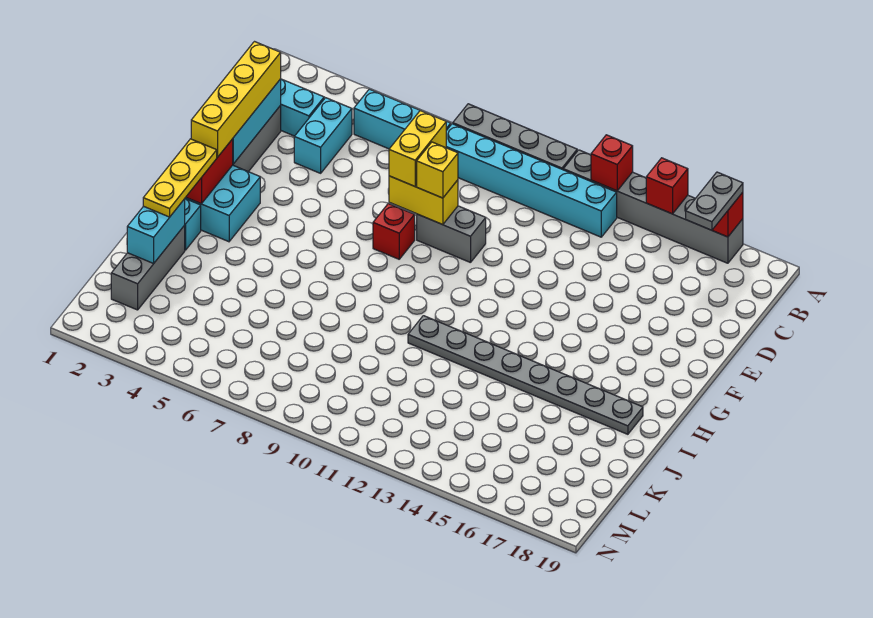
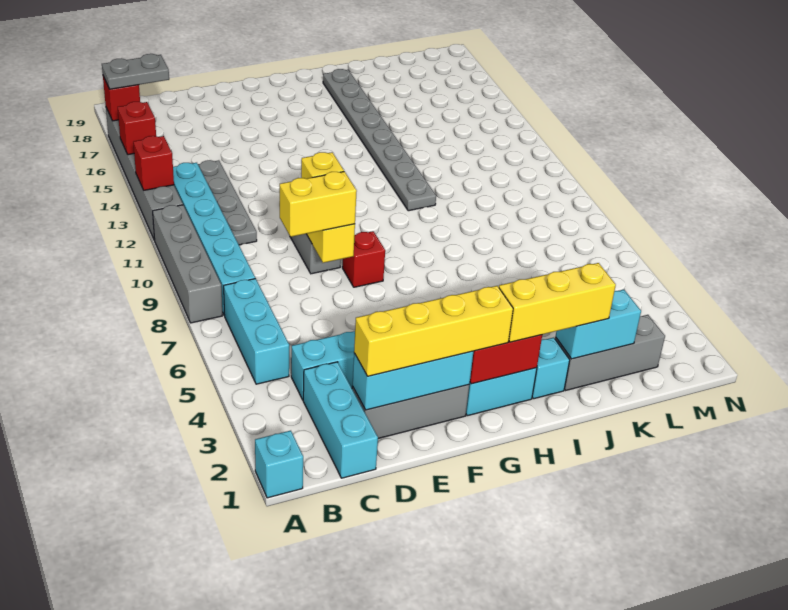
none -> cyan brick A1 level 1
none -> grey plate C11:C14 level 1
yellow plate H2:J2 level 3 -> yellow brick H2:J2 level 3

